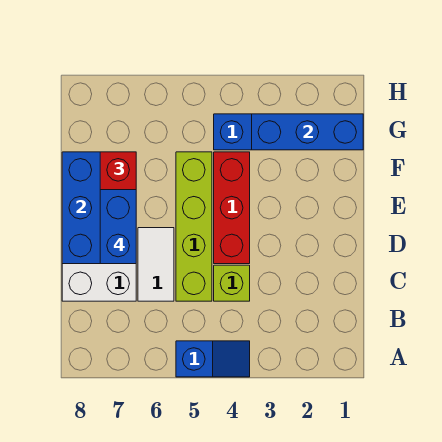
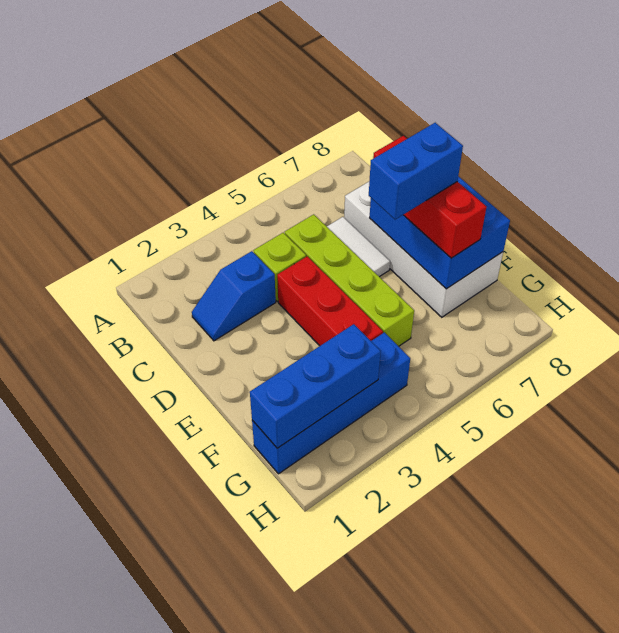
blue slope A4:A5 level 1 top 5 -> blue slope C2:C3 level 1 top 3
blue brick D7:E7 level 4 -> blue brick E6:E7 level 4

